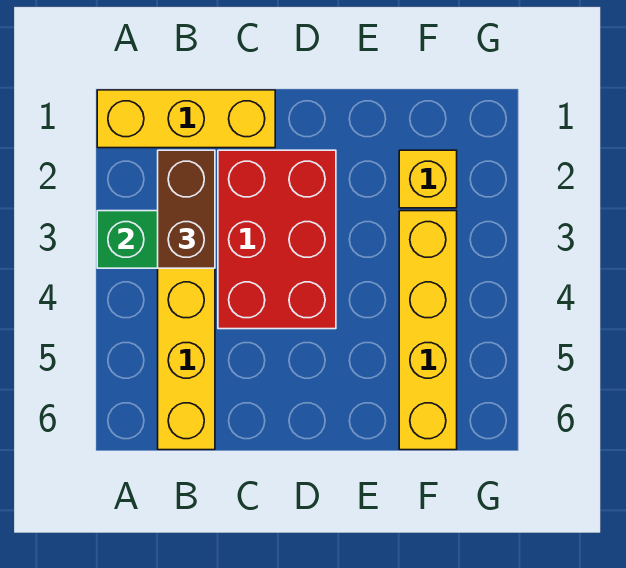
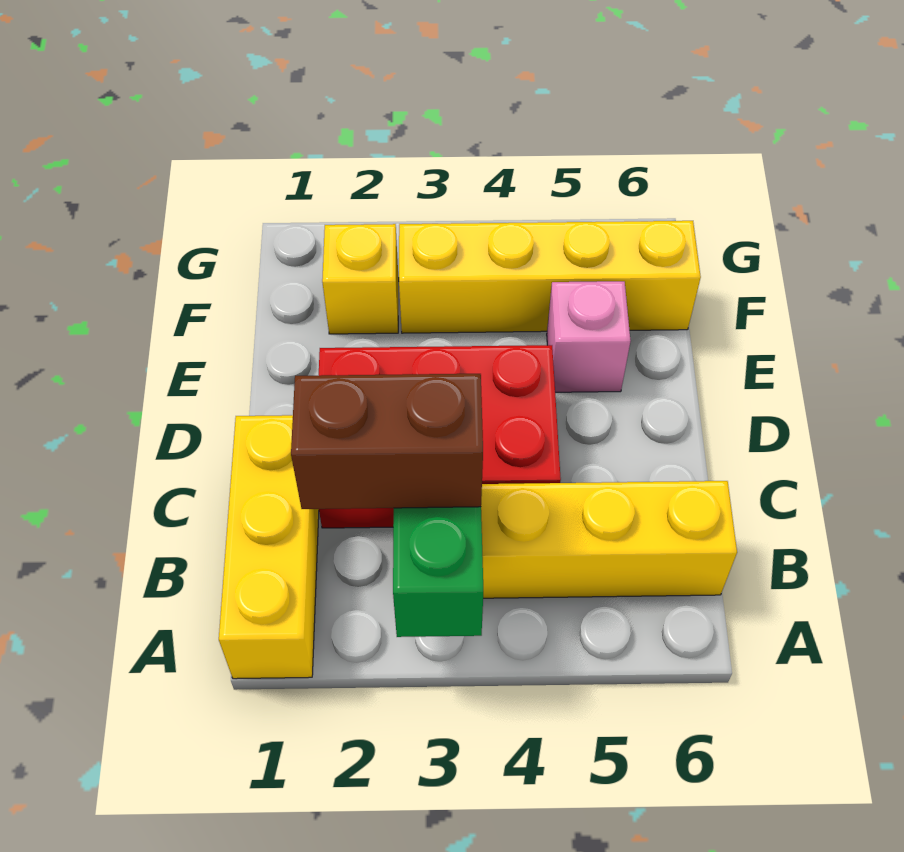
none -> pink brick E5 level 1

